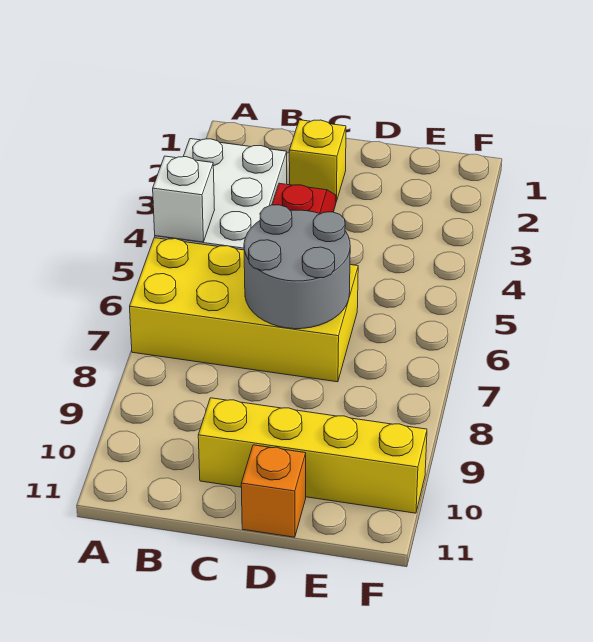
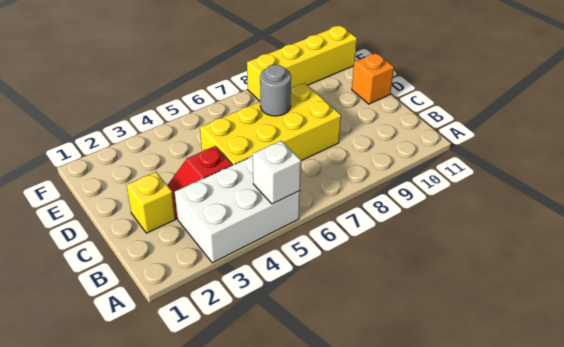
yellow brick A6:D7 level 1 -> yellow brick C5:D8 level 1
grey round brick C6:D7 level 2 -> grey round brick D7 level 2
yellow brick C10:F10 level 1 -> yellow brick F8:F11 level 1

